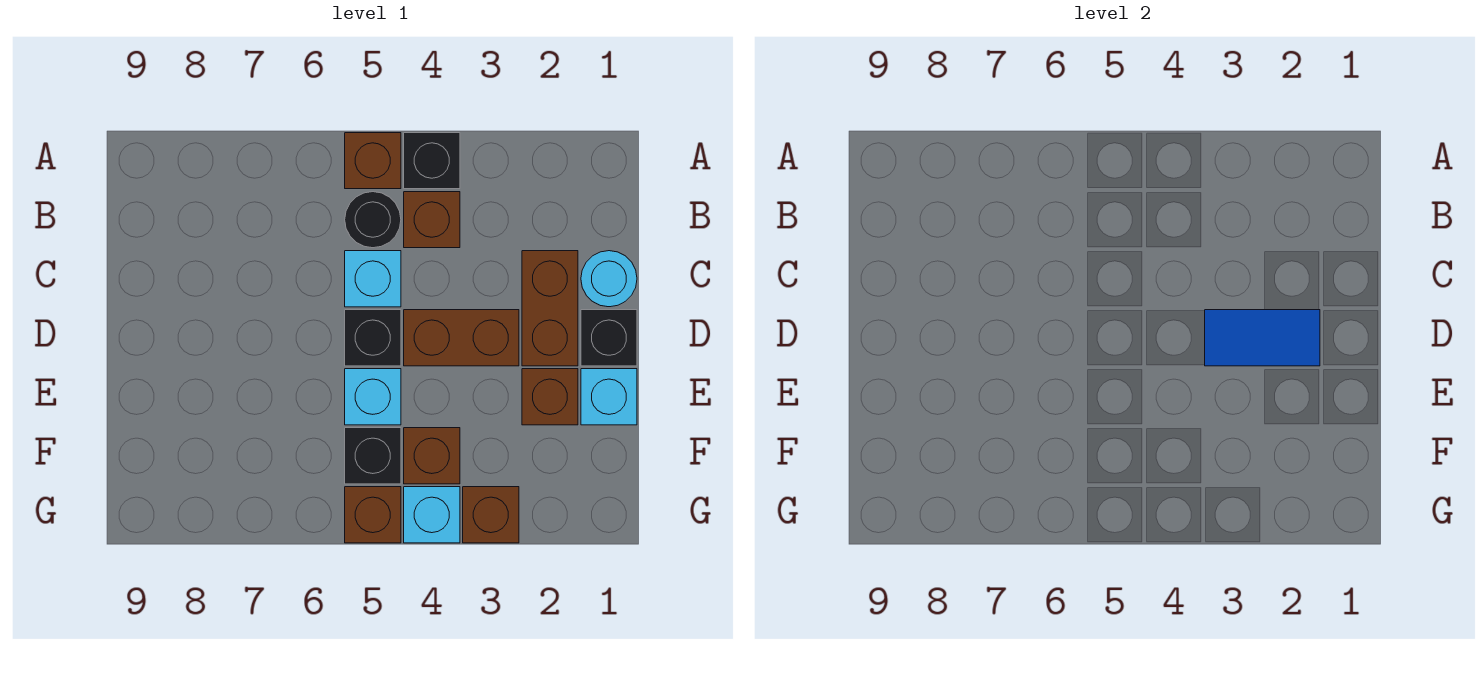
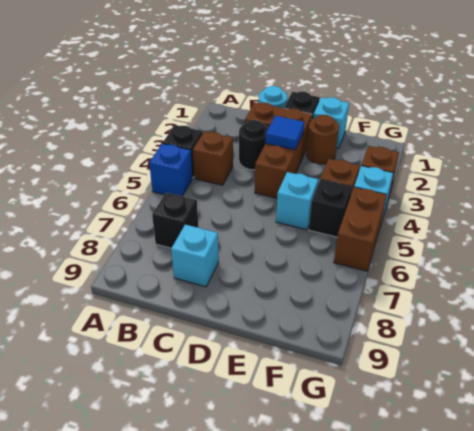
brown brick A5 level 1 -> blue brick A5 level 1
black round brick B5 level 1 -> black round brick C3 level 1
cyan brick C5 level 1 -> cyan brick C8 level 1
blue tile D2:D3 level 2 -> blue tile D3 level 2
black brick D5 level 1 -> black brick B7 level 1
brown brick E2 level 1 -> brown round brick E2 level 1
brown brick G5 level 1 -> brown brick G5:G6 level 1

